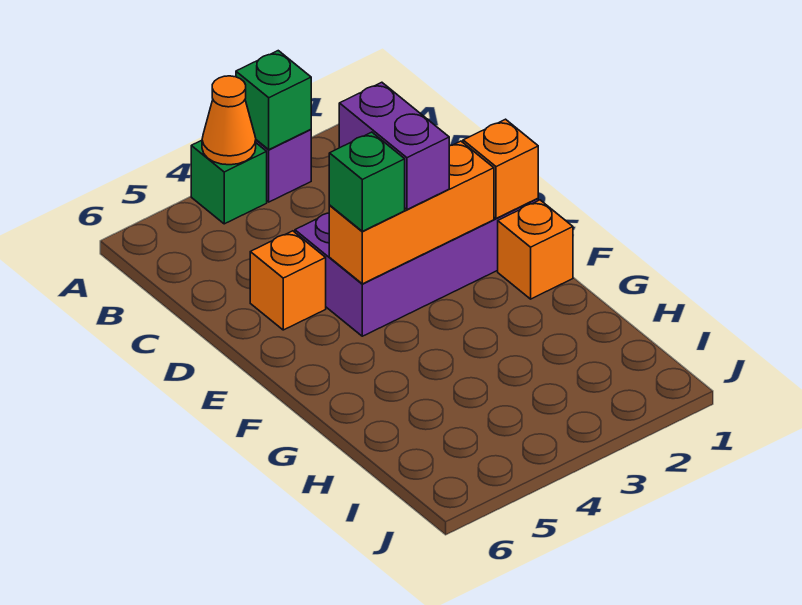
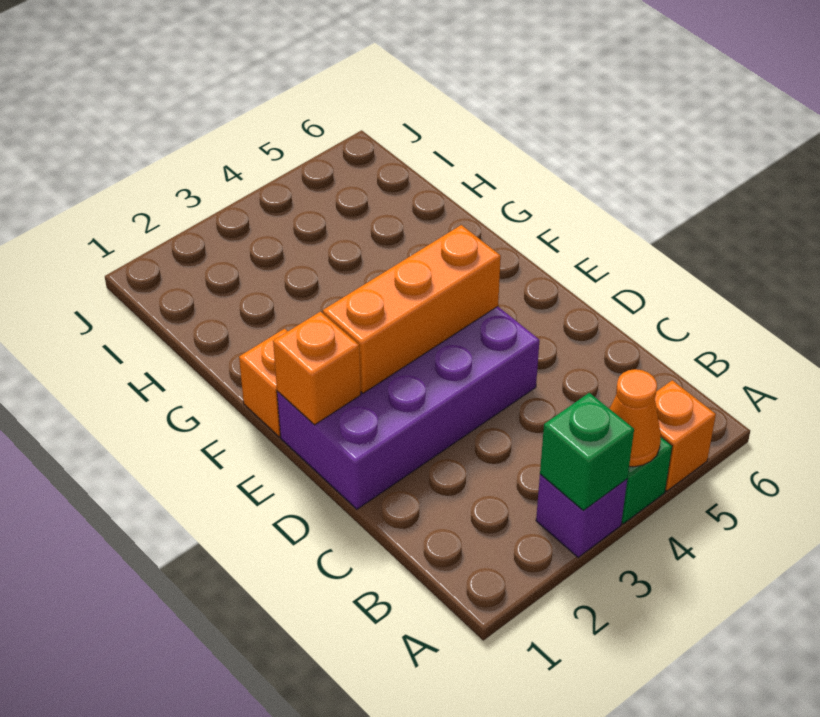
purple brick D3:E3 level 3 -> none
orange brick D5 level 1 -> orange brick A5 level 1
green brick E4 level 3 -> none

